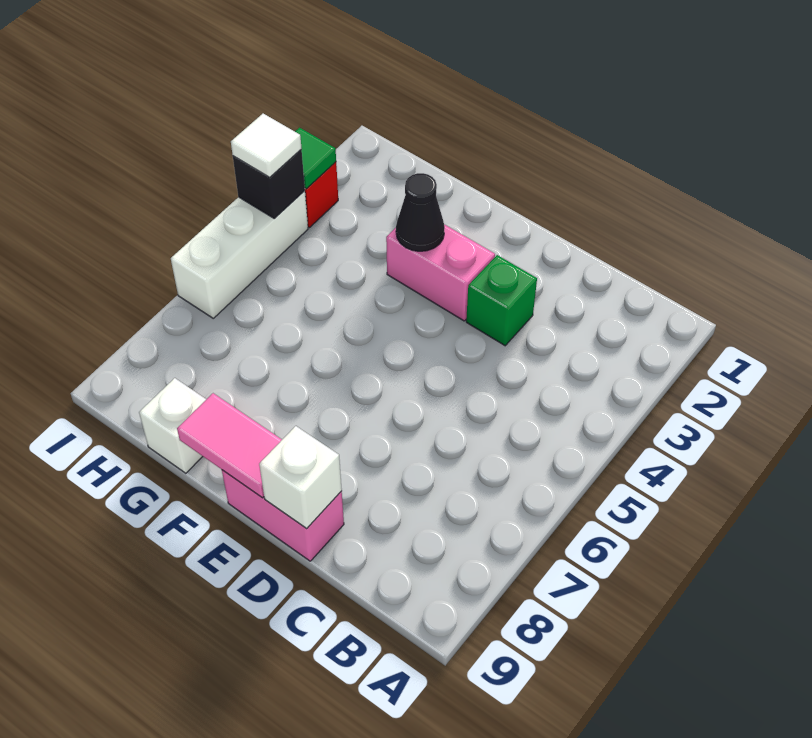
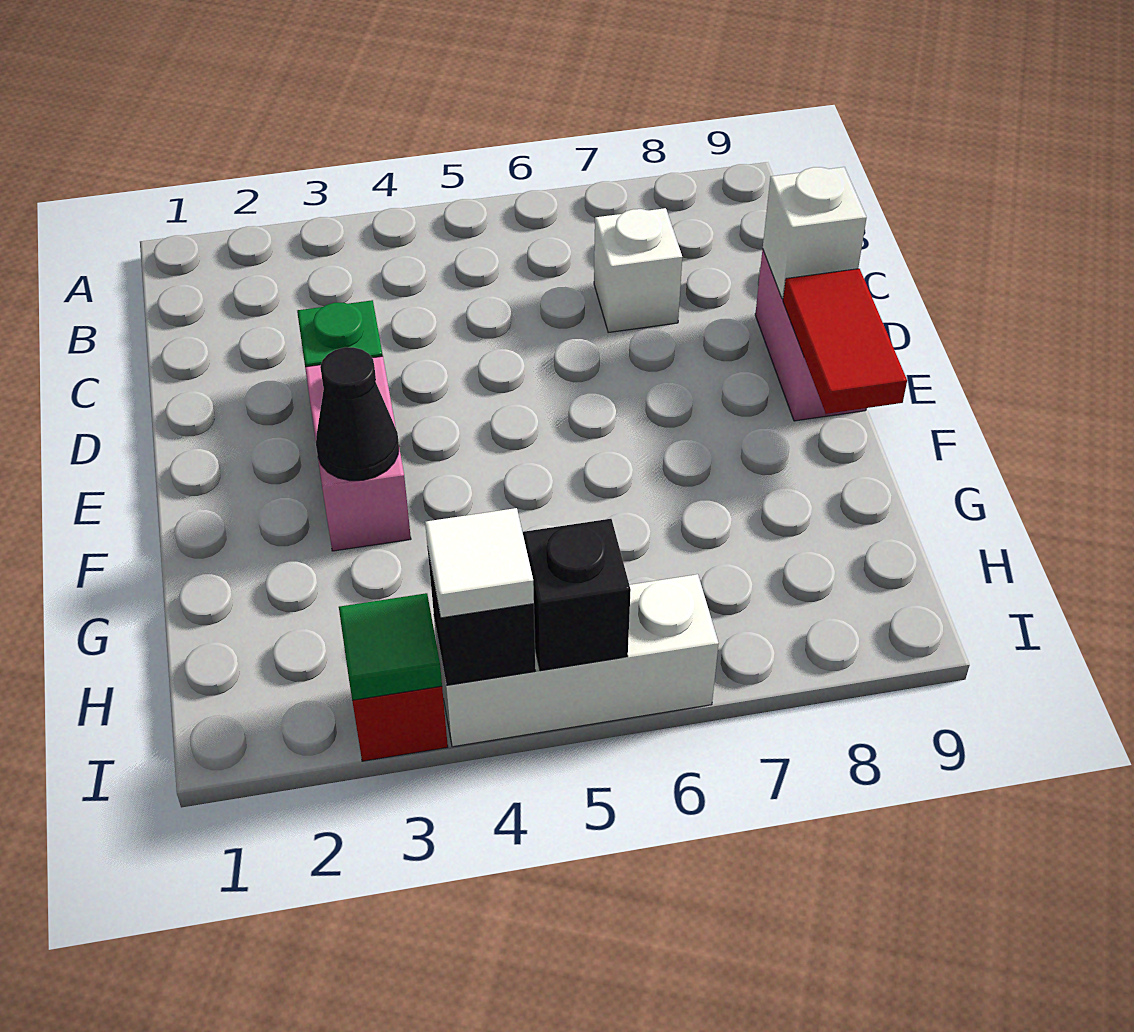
pink tile E9:F9 level 2 -> red tile E9:F9 level 2
white brick G9 level 1 -> white brick C7 level 1
none -> black brick I5 level 2

